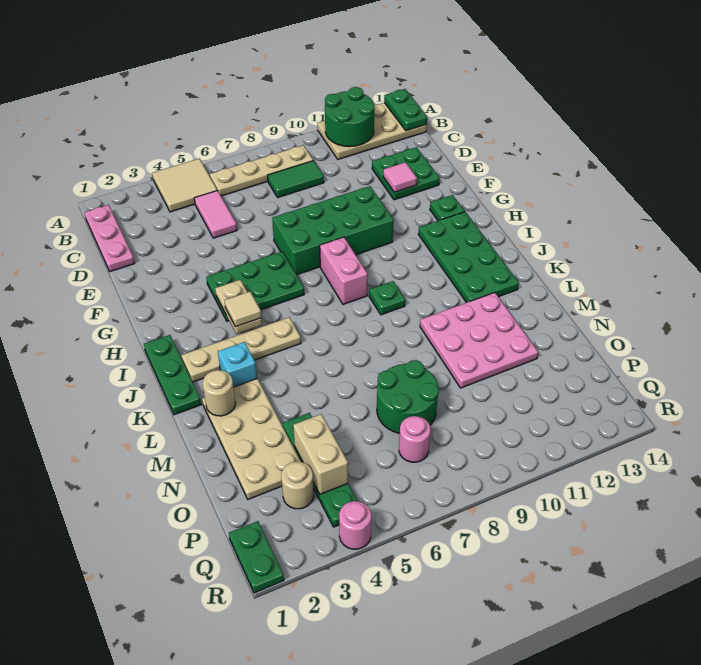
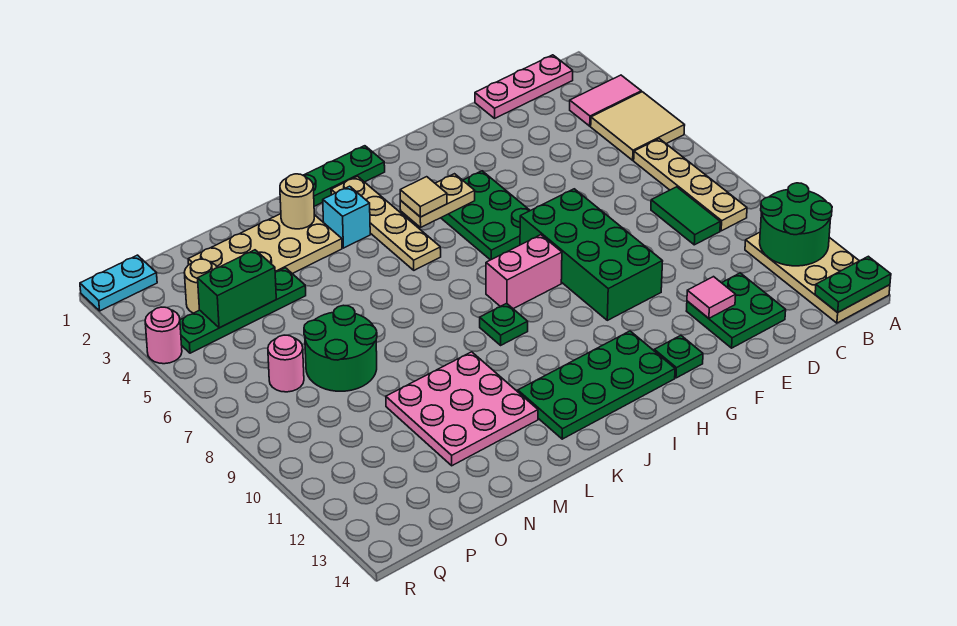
pink tile C5:D5 level 1 -> pink tile A3:B3 level 1
tan brick O4:P4 level 2 -> green brick O4:P4 level 2
green plate Q1:R1 level 1 -> cyan plate Q1:R1 level 1

